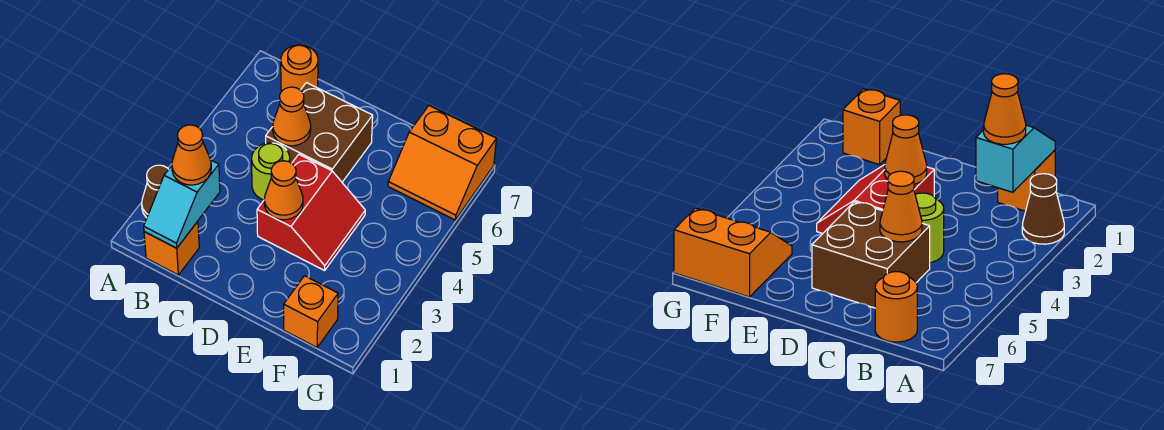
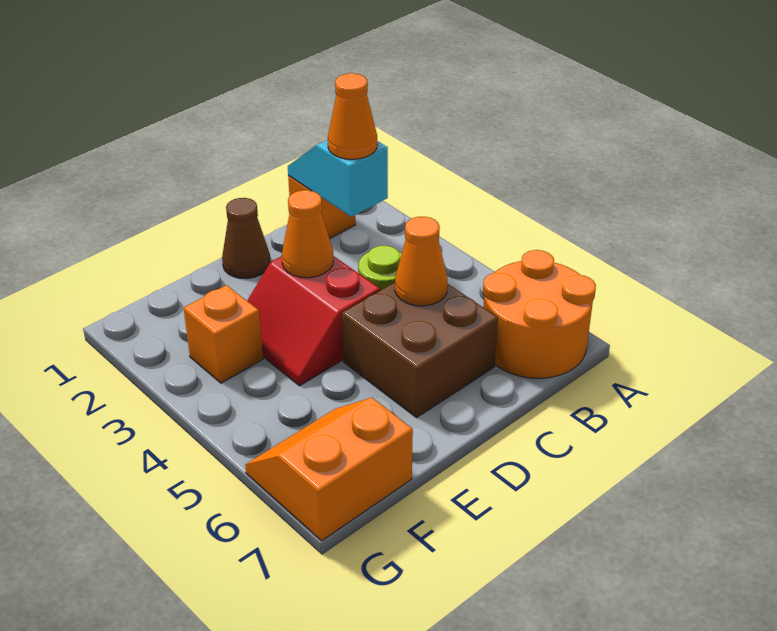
brown cone A2 level 1 -> brown cone D1 level 1
orange round brick B7 level 1 -> orange round brick A6:B7 level 1
orange brick F1 level 1 -> orange brick F3 level 1

